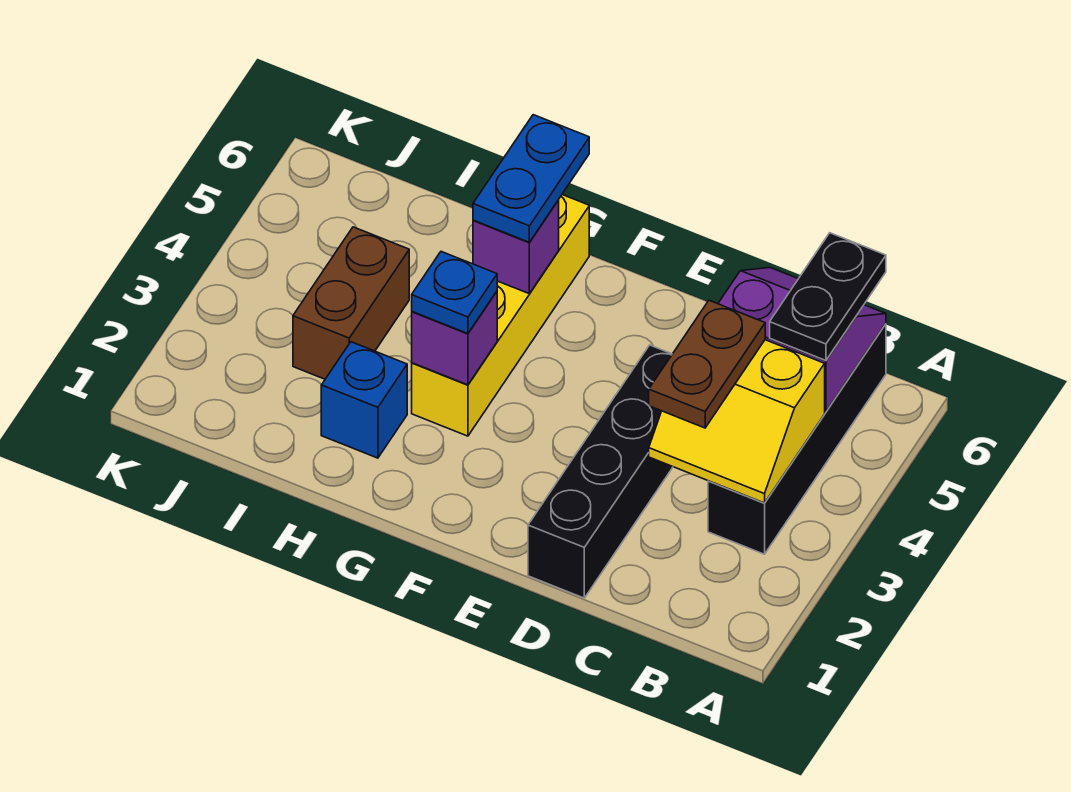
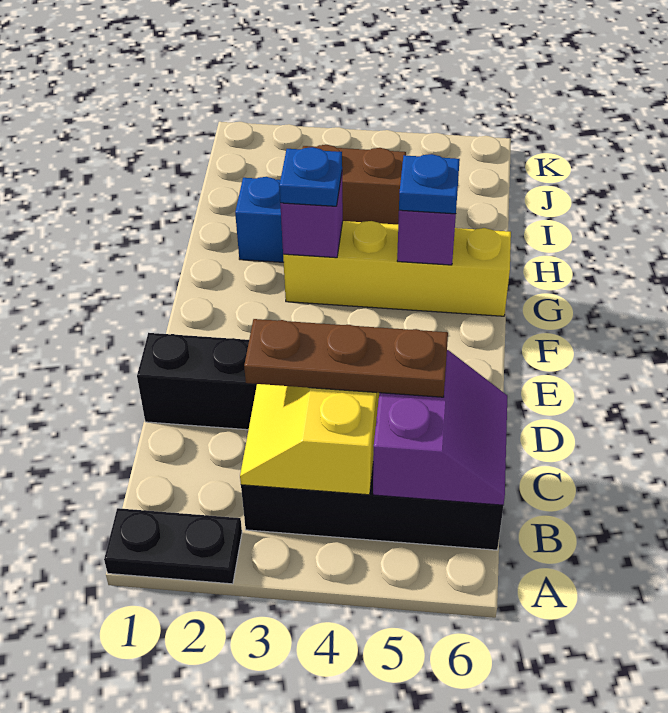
black plate B5:B6 level 3 -> black plate A1:A2 level 1
brown plate C3:C4 level 3 -> brown plate C3:C5 level 3
blue plate G5:G6 level 3 -> blue plate G5 level 3

